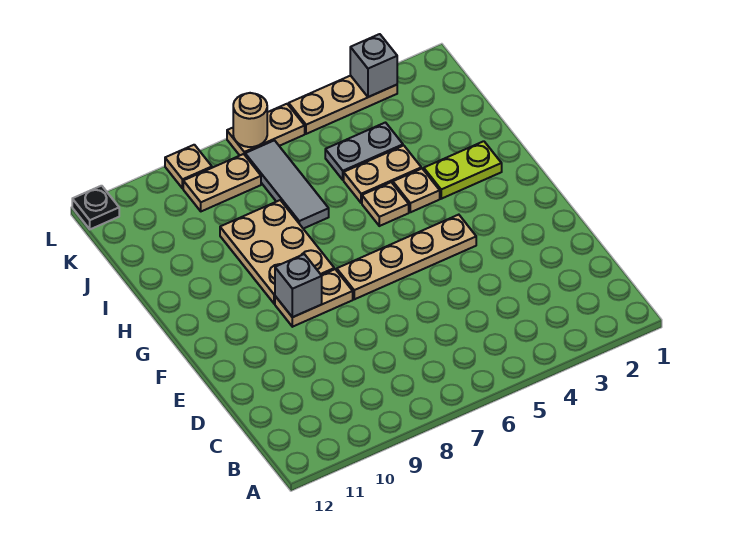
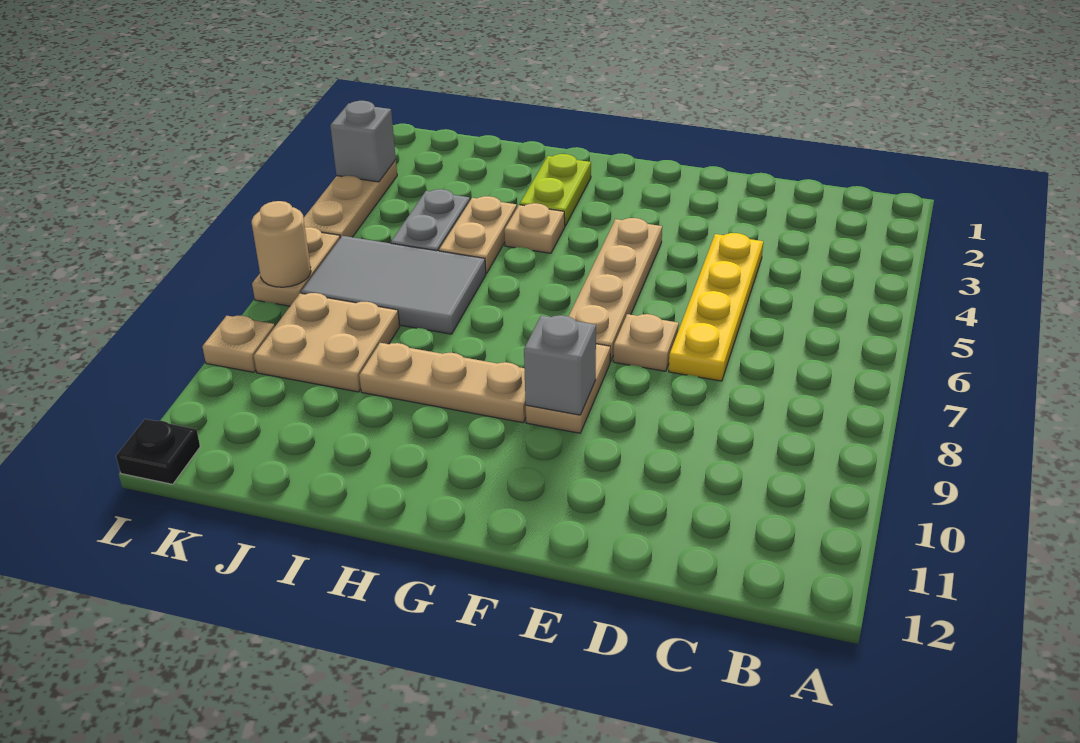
none -> yellow plate D4:D7 level 1
tan plate G8:I9 level 1 -> tan plate G9:I9 level 1
tan plate H5 level 1 -> tan plate E7 level 1
grey tile I7:K7 level 1 -> grey tile I6:K7 level 1
tan plate K8:K9 level 1 -> tan plate J8:K9 level 1

